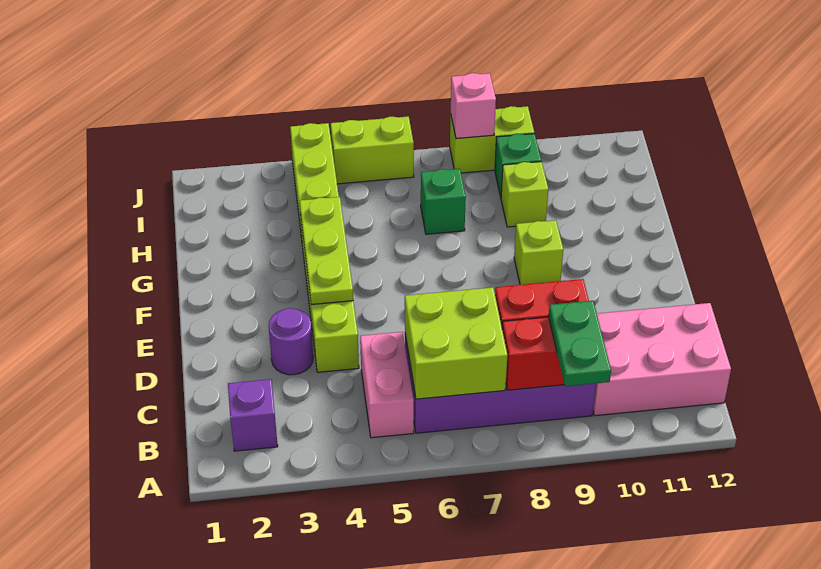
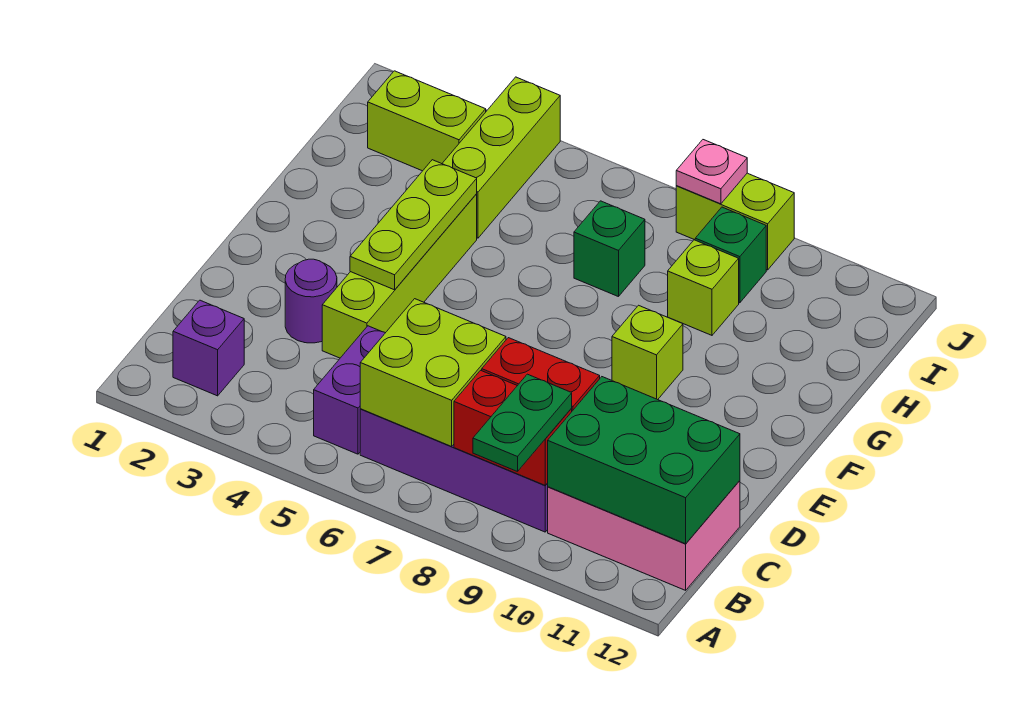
pink brick B5:C5 level 1 -> purple brick B5:C5 level 1
none -> green brick B10:C12 level 2
lime brick J5:J6 level 1 -> lime brick I2:I3 level 1
pink brick J8 level 2 -> pink plate J8 level 2

